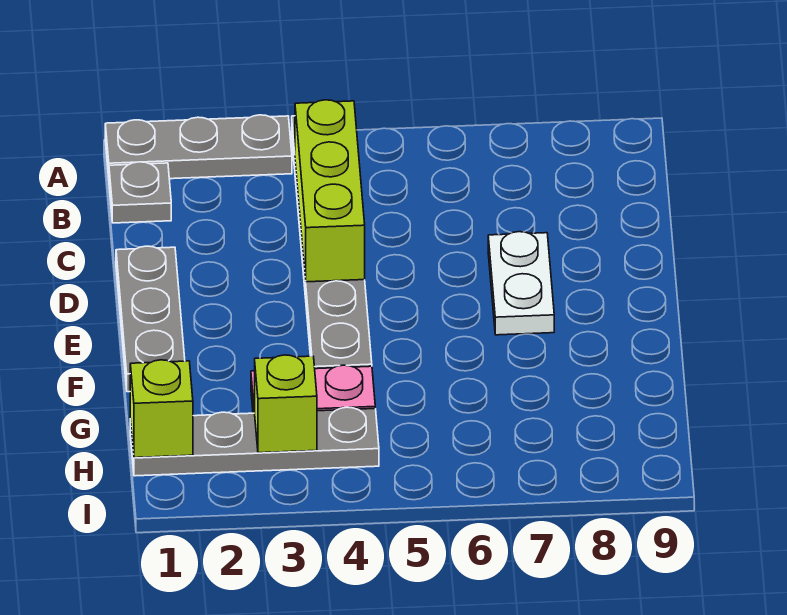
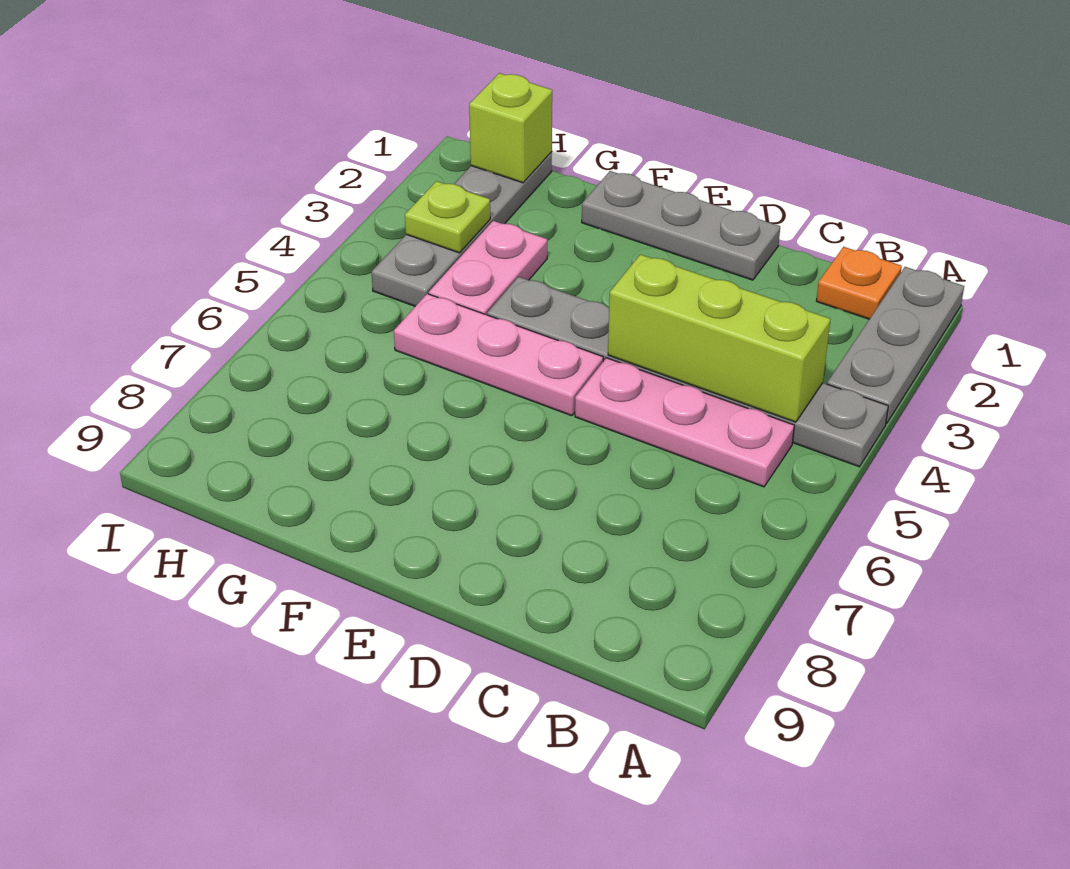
grey plate B1 level 1 -> orange plate B1 level 1
none -> pink plate B5:D5 level 1
white plate D7:E7 level 1 -> none
none -> pink plate E5:G5 level 1
lime brick H3 level 2 -> lime plate H3 level 2

